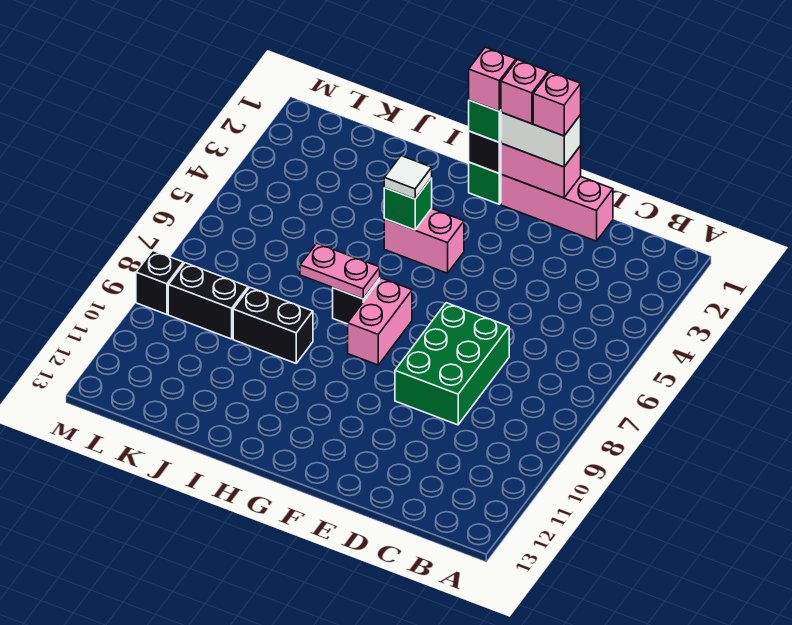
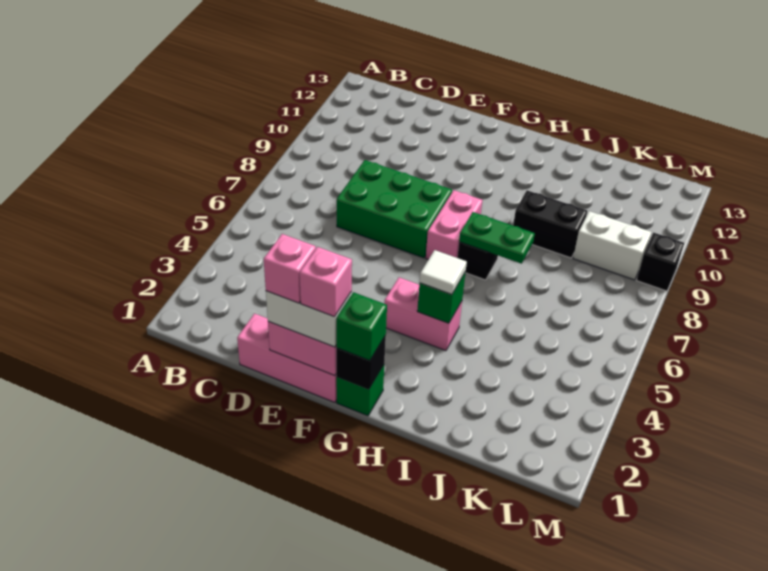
green brick D7:E9 level 1 -> green brick D7:F8 level 1
pink brick G1 level 4 -> none
pink plate H7:I7 level 2 -> green plate H7:I7 level 2
black brick K9:L9 level 1 -> white brick K9:L9 level 1

